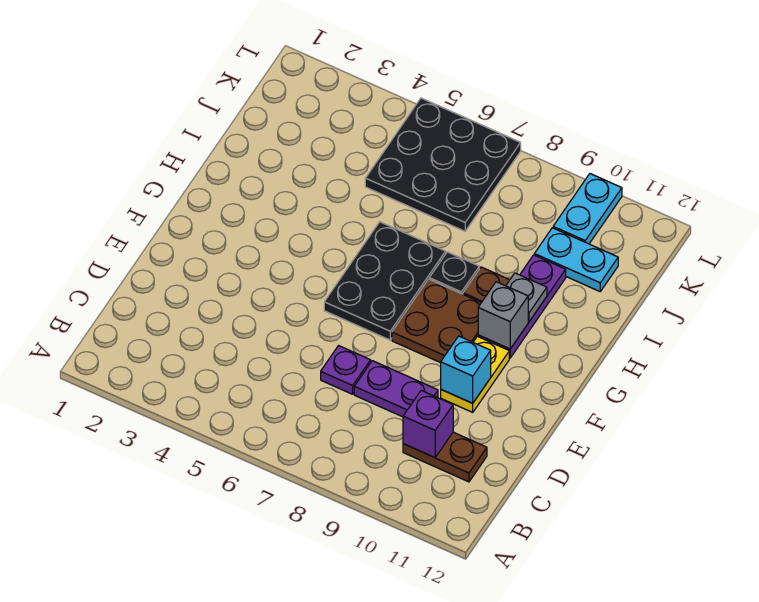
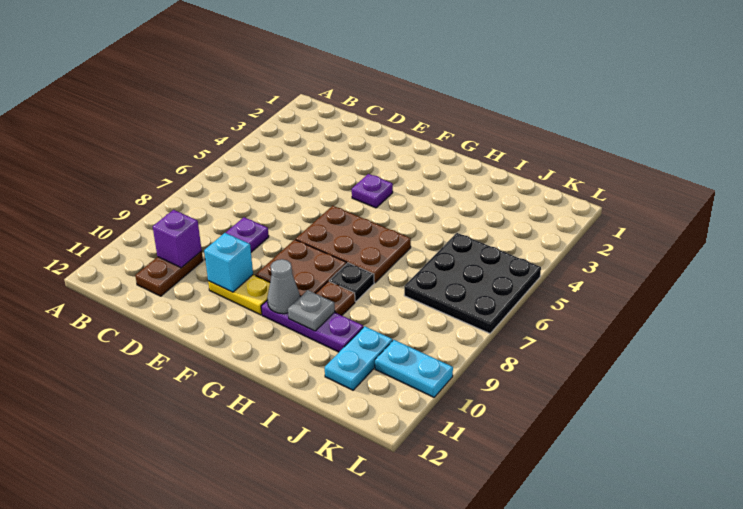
purple plate D7 level 1 -> purple plate F4 level 1
black plate F6:H7 level 1 -> brown plate F6:H7 level 1
grey brick G10 level 2 -> grey cone G10 level 2

